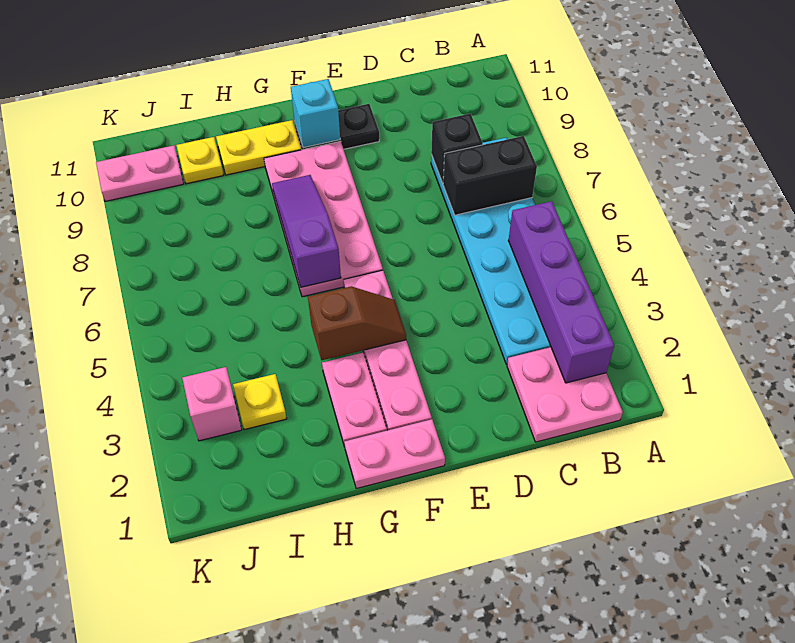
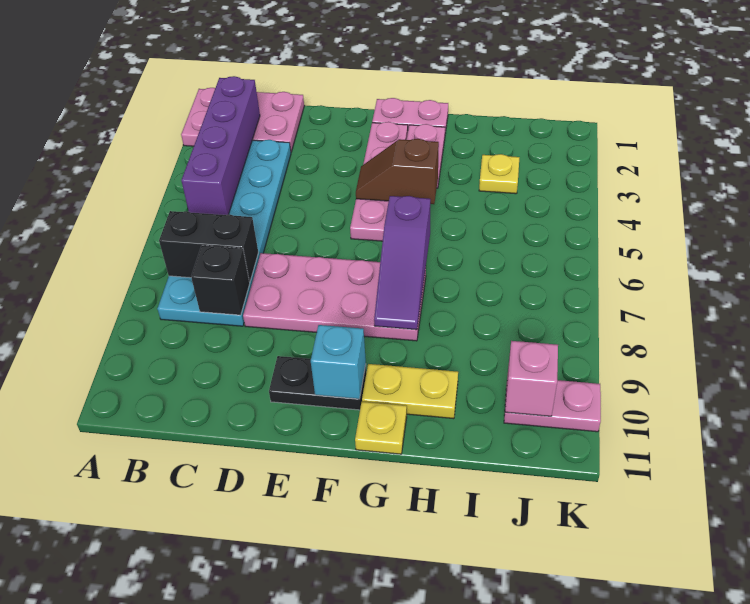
pink plate B1:C2 level 1 -> pink plate A1:C2 level 1
pink plate F6:G9 level 1 -> pink plate D7:G8 level 1
yellow plate I10 level 1 -> yellow plate G11 level 1
pink brick J3 level 1 -> pink brick J10 level 2

